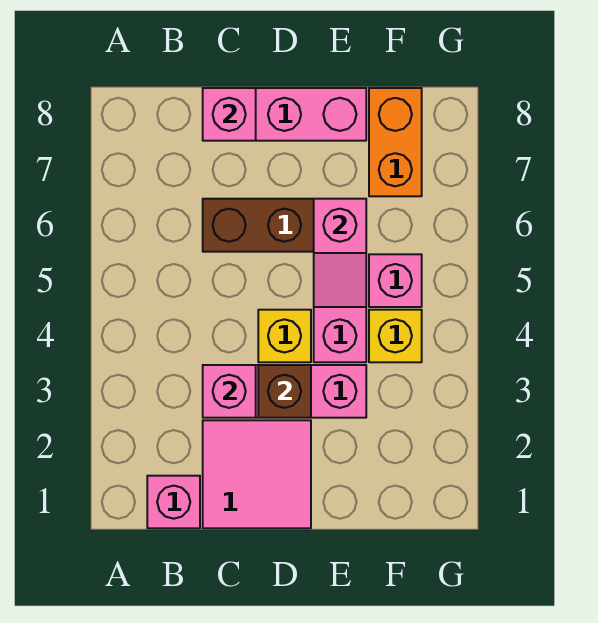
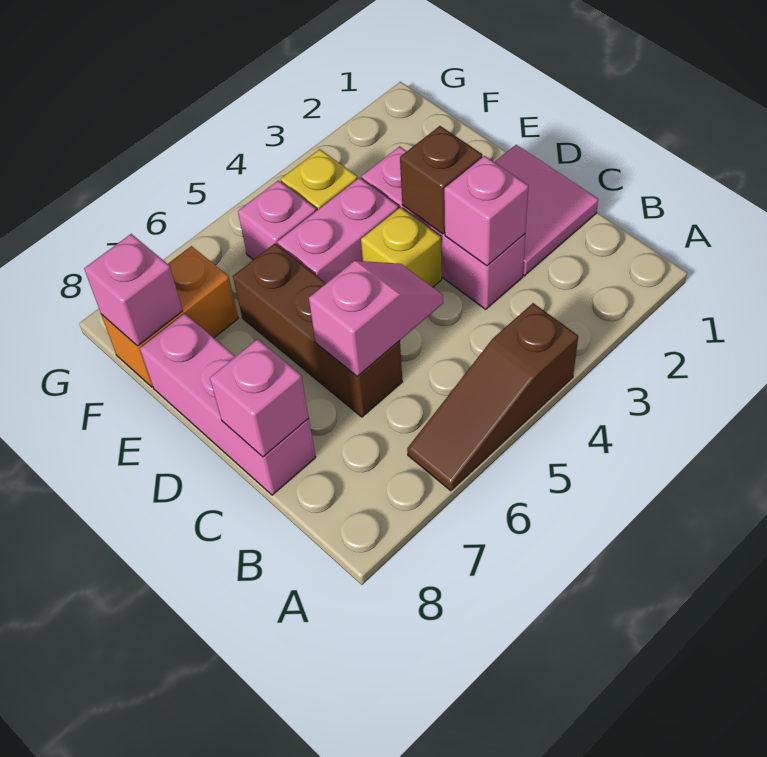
none -> brown slope A4:A6 level 1 top 4
pink brick B1 level 1 -> pink brick F8 level 2
pink slope E5:E6 level 2 top 6 -> pink slope C5:C6 level 2 top 6

